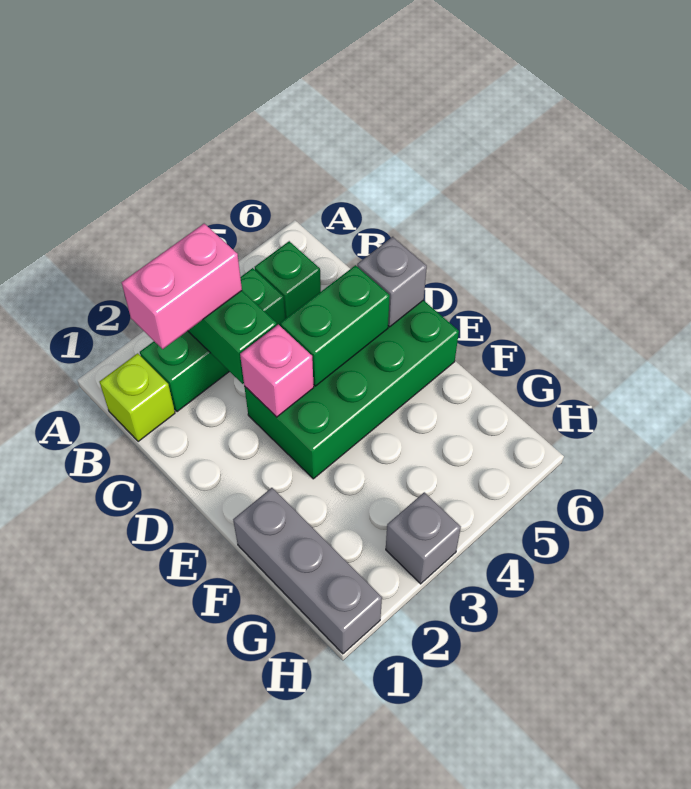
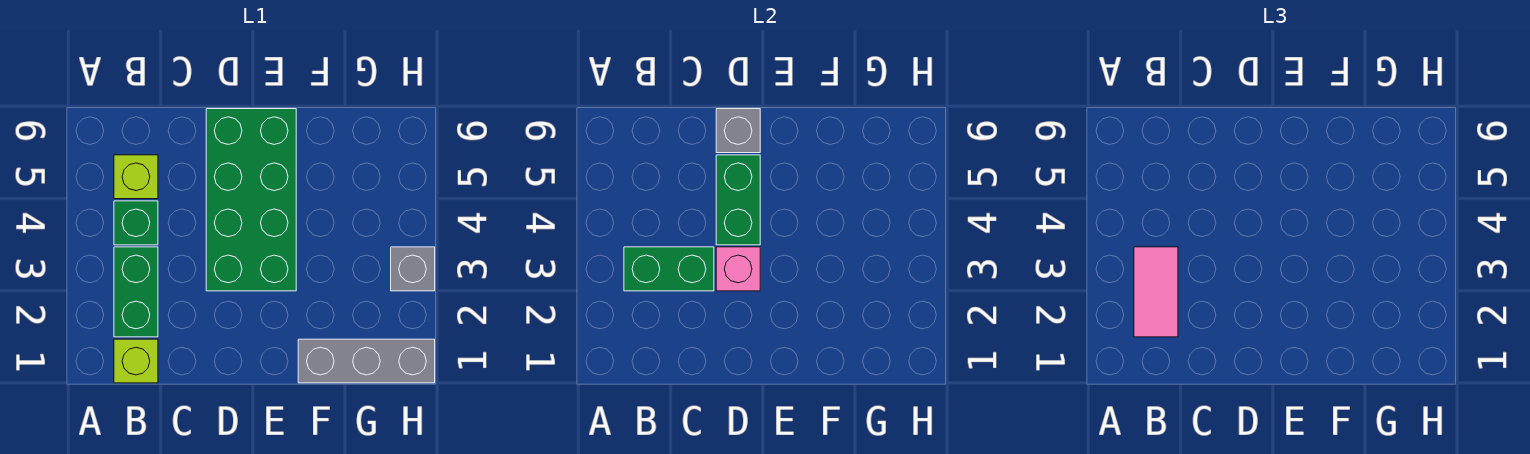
pink brick B2:B3 level 3 -> pink tile B2:B3 level 3
green brick B5 level 1 -> lime brick B5 level 1

